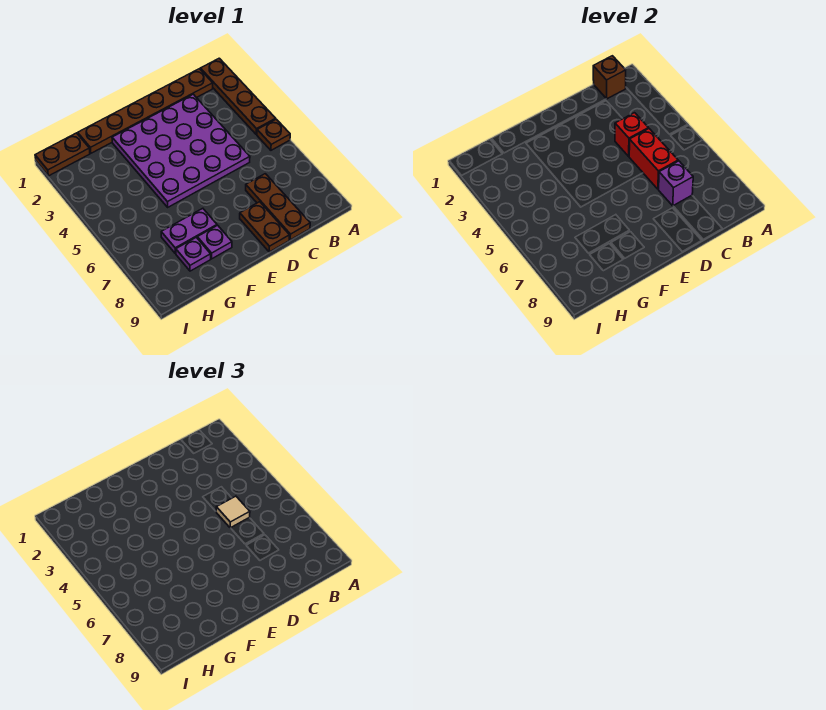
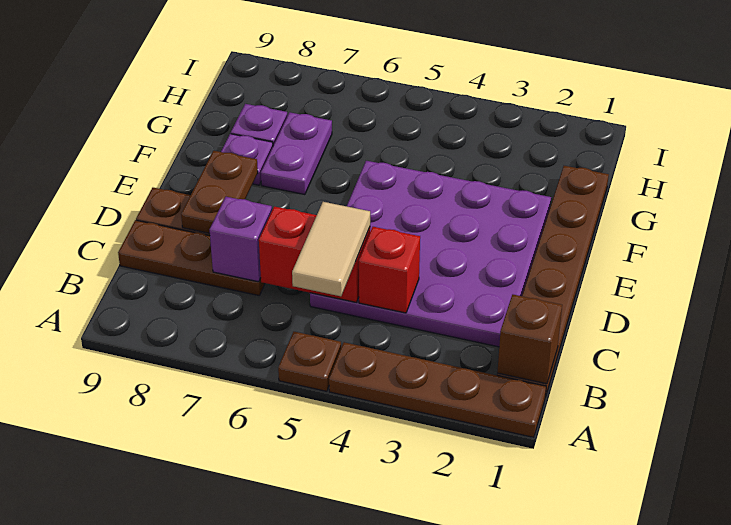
tan tile C5 level 3 -> tan tile B5:C5 level 3
brown plate H1:I1 level 1 -> brown plate D8:E8 level 2

